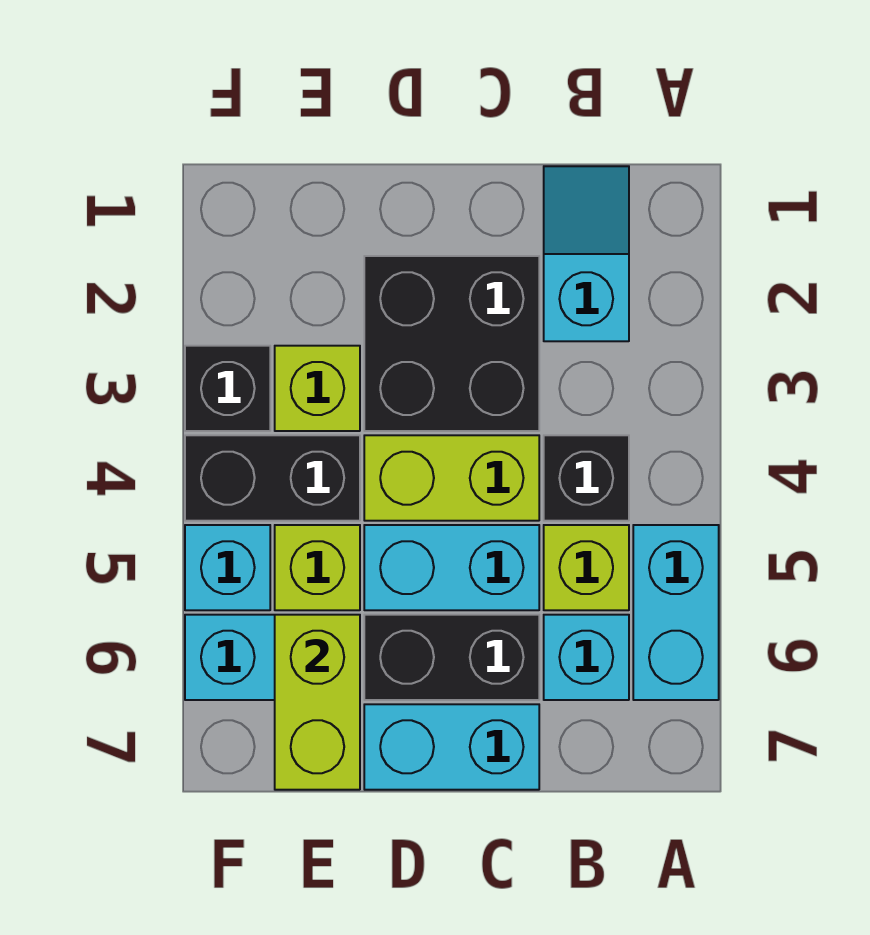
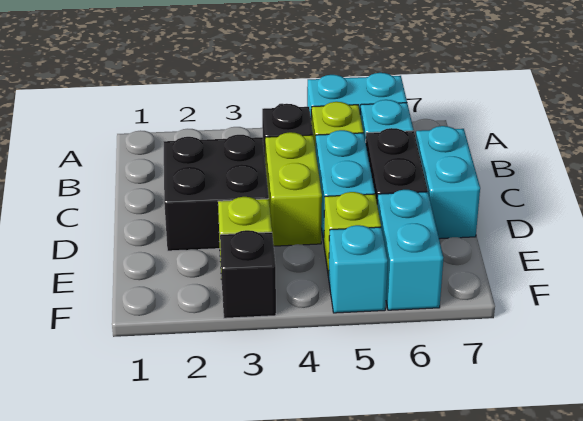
cyan slope B1:B2 level 1 top 2 -> none
black brick E4:F4 level 1 -> none
lime brick E6:E7 level 2 -> none

